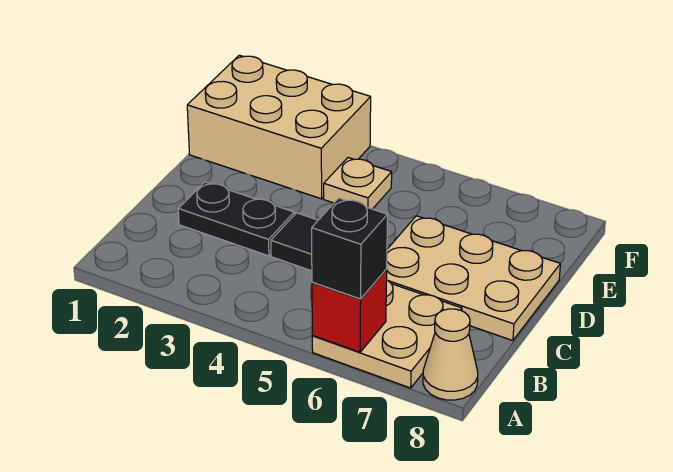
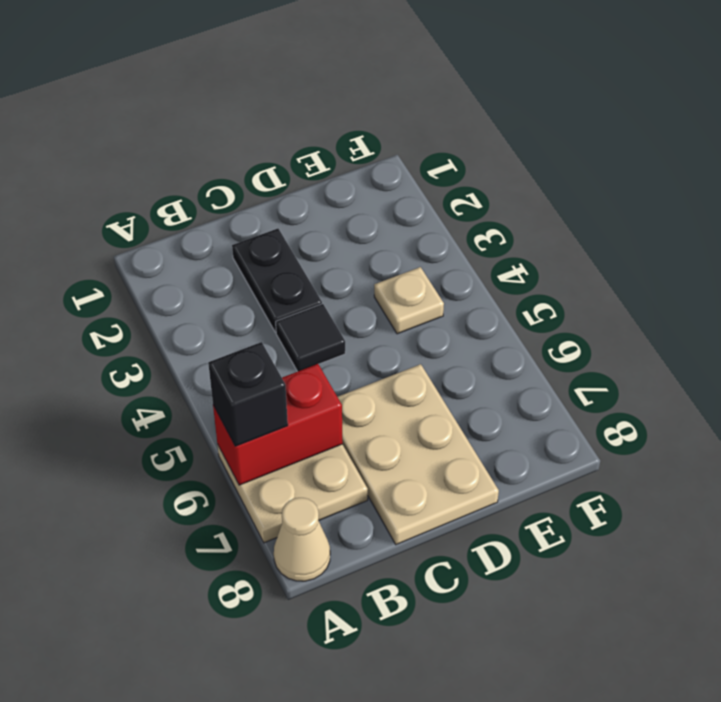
red brick A6 level 2 -> red brick A6:B6 level 2
tan brick E1:F3 level 1 -> none

